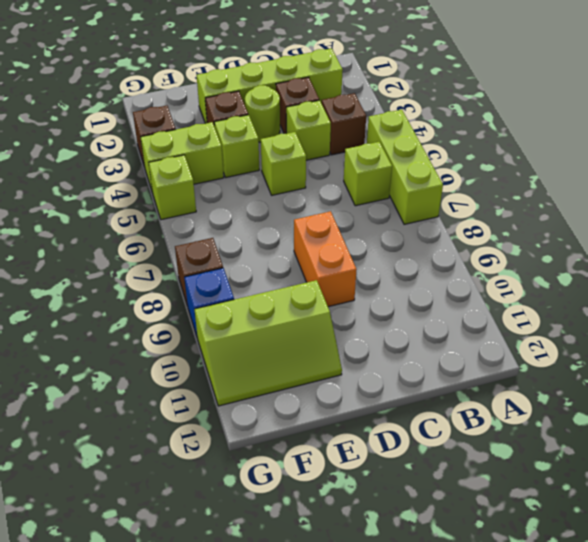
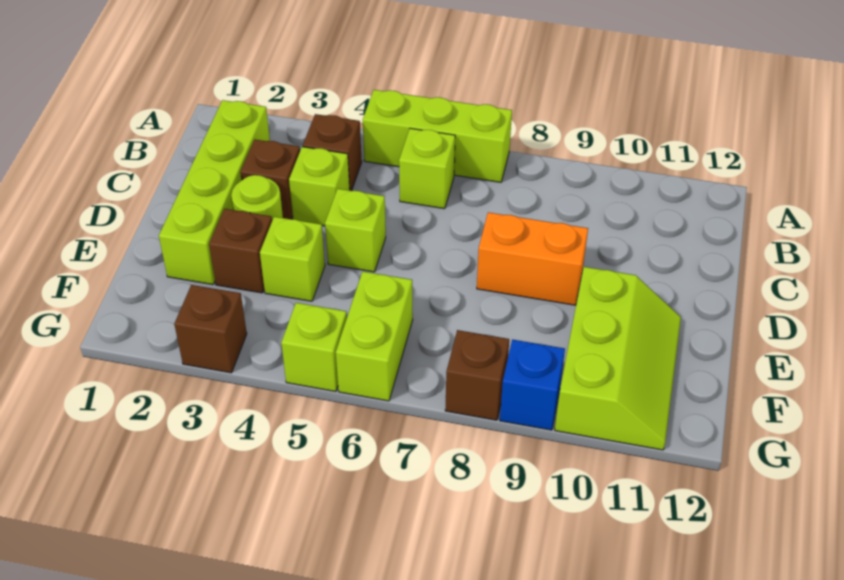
lime brick F4:G4 level 1 -> lime brick F6:G6 level 1

